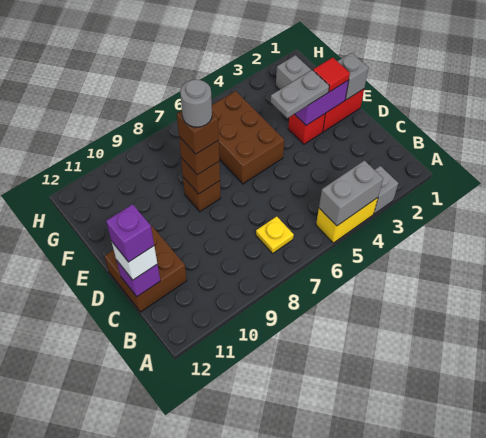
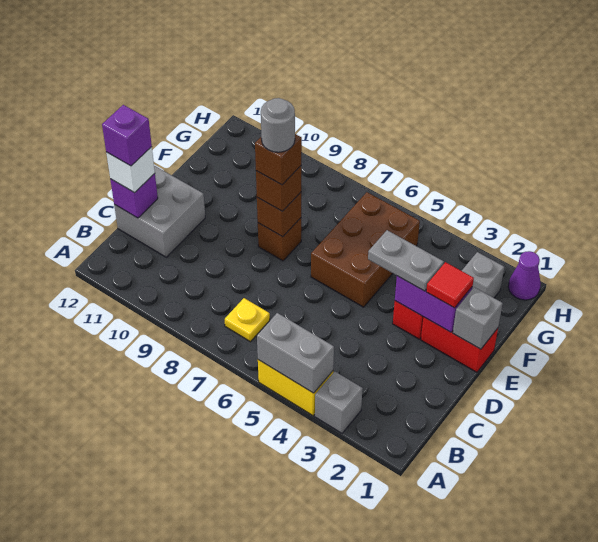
brown brick C11:D12 level 1 -> grey brick C11:D12 level 1
none -> purple cone H1 level 1

